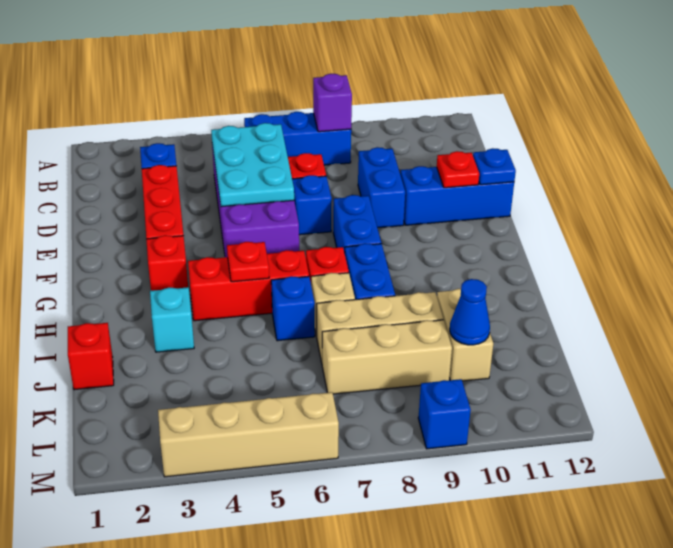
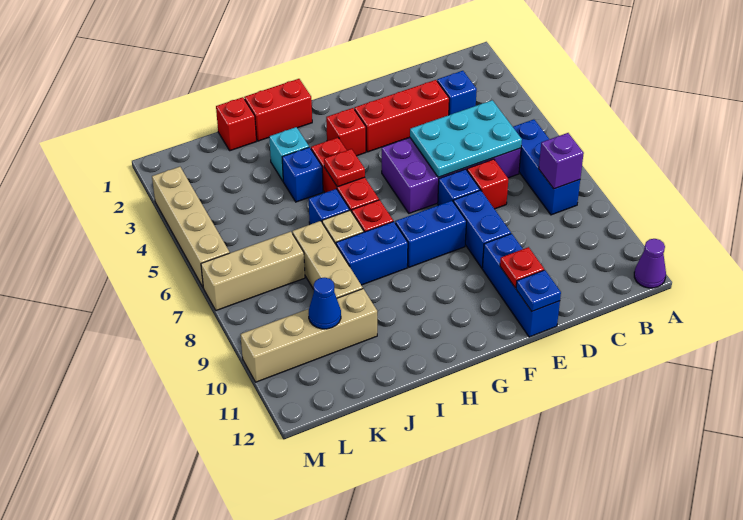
none -> purple cone A12 level 1
blue brick D9:E9 level 1 -> blue brick E8:E9 level 1
none -> red brick H1:I1 level 1
tan brick J10:K10 level 1 -> tan brick J10:M10 level 1
tan brick K7:K9 level 1 -> tan brick K7:M7 level 1
blue brick M9 level 1 -> blue brick I4 level 1

